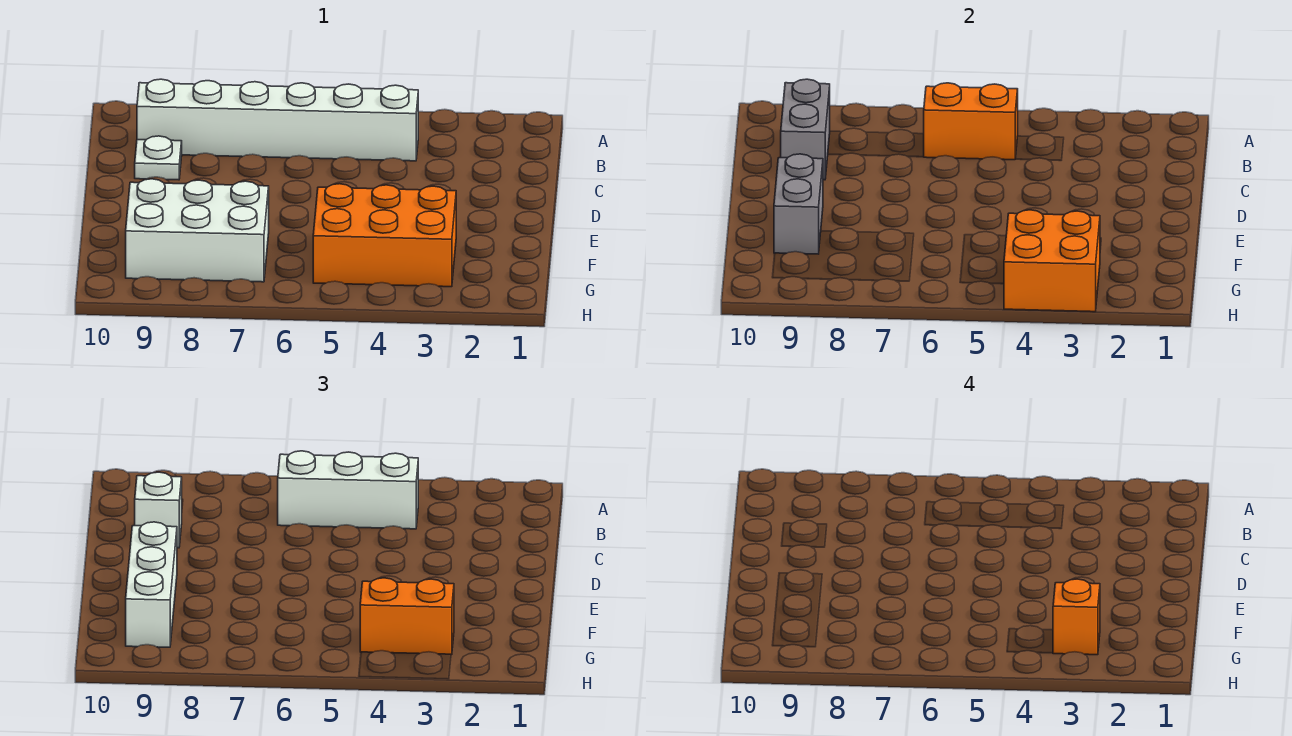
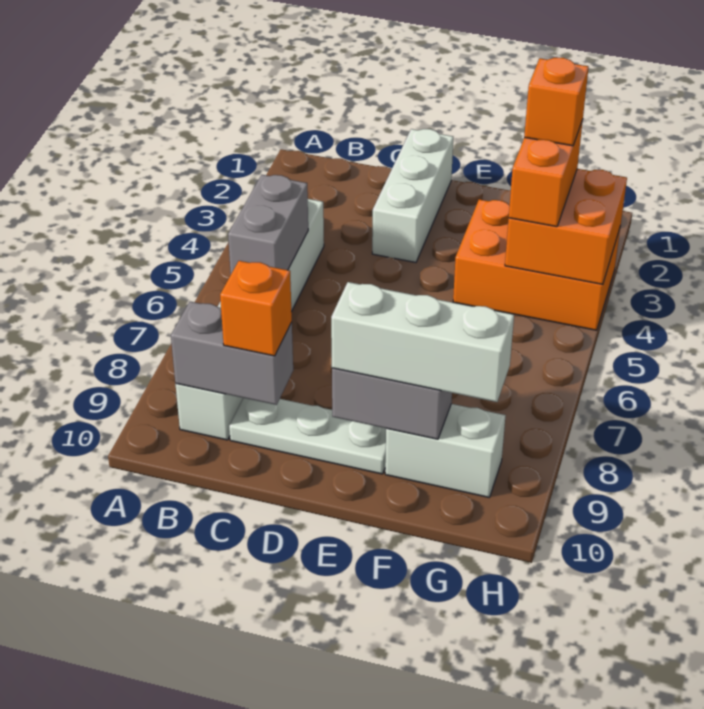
white brick B4:B6 level 3 -> white brick D1:D3 level 1
orange brick B5:B6 level 2 -> grey brick B5:B6 level 2
white plate C9 level 1 -> white plate C9:E9 level 1
white brick C9 level 3 -> orange brick C9 level 3
orange brick F3:G5 level 1 -> orange brick F3:H4 level 1
white brick F7:G9 level 1 -> white brick F9:G9 level 1

